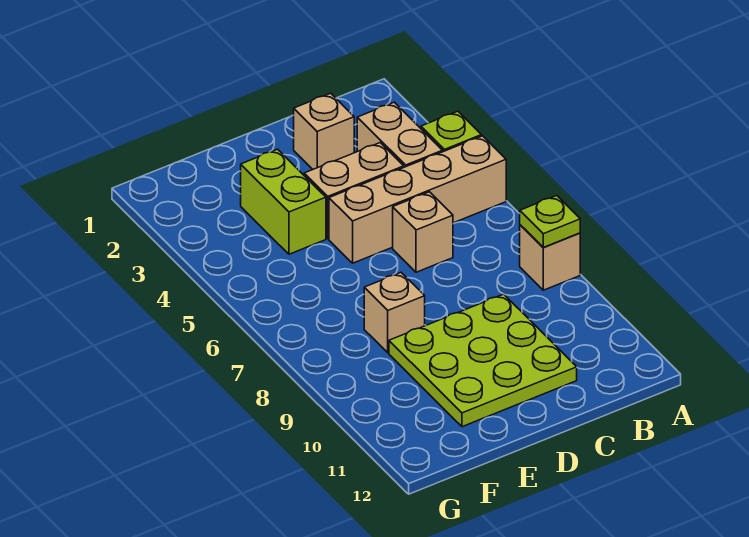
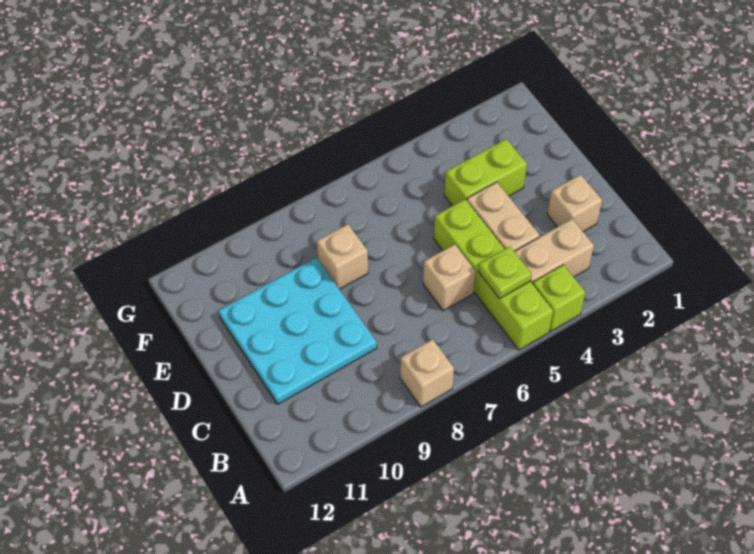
tan brick A5:D5 level 1 -> lime brick A5:D5 level 1
lime plate A8 level 2 -> lime plate B5 level 2
lime plate C9:E11 level 1 -> cyan plate C9:E11 level 1

